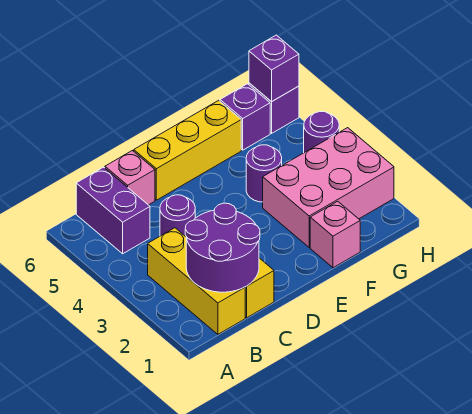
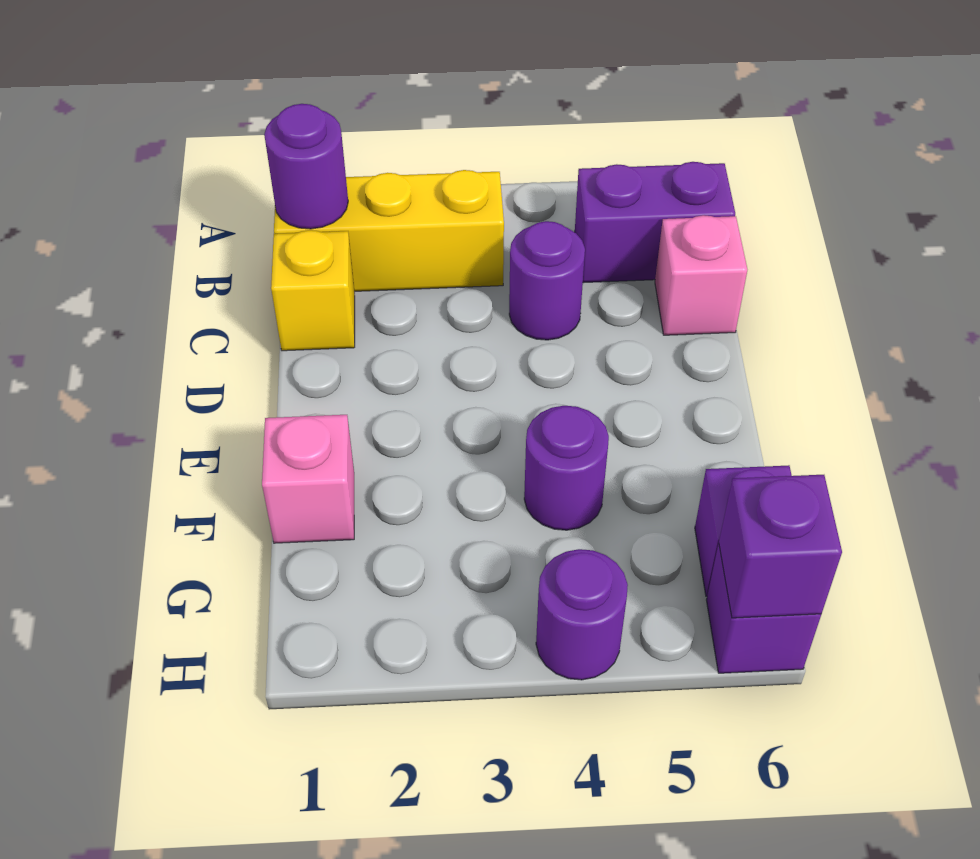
purple round brick B1:C2 level 2 -> purple round brick B1 level 2
yellow brick D6:F6 level 1 -> none
pink brick F2:H3 level 1 -> none

